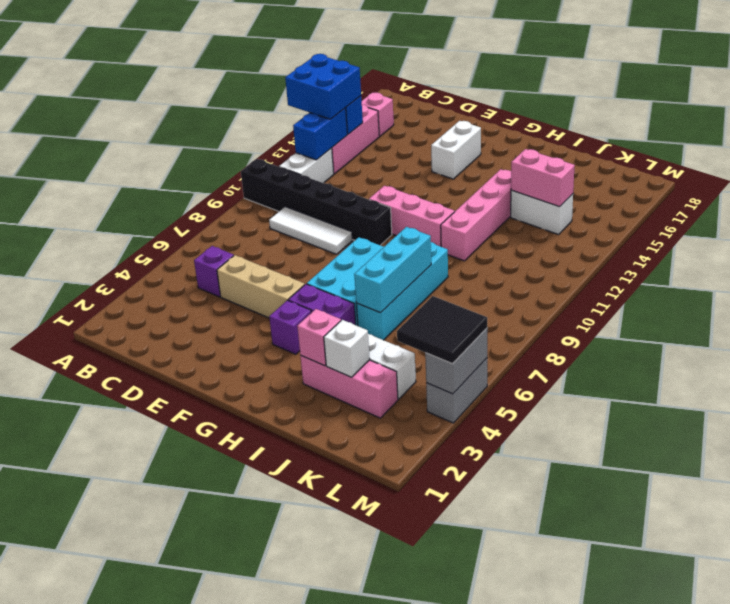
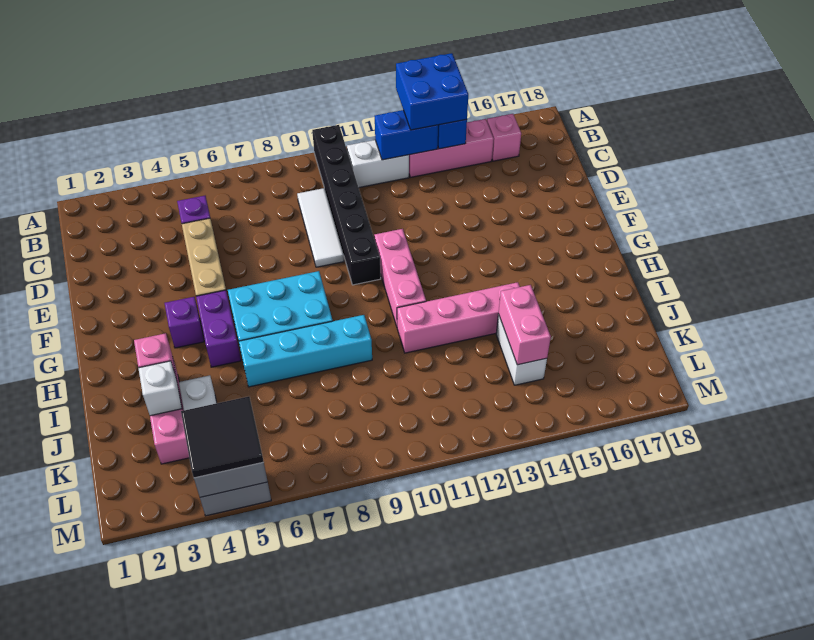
white brick F15:F16 level 1 -> none
cyan brick I6:I8 level 2 -> none

